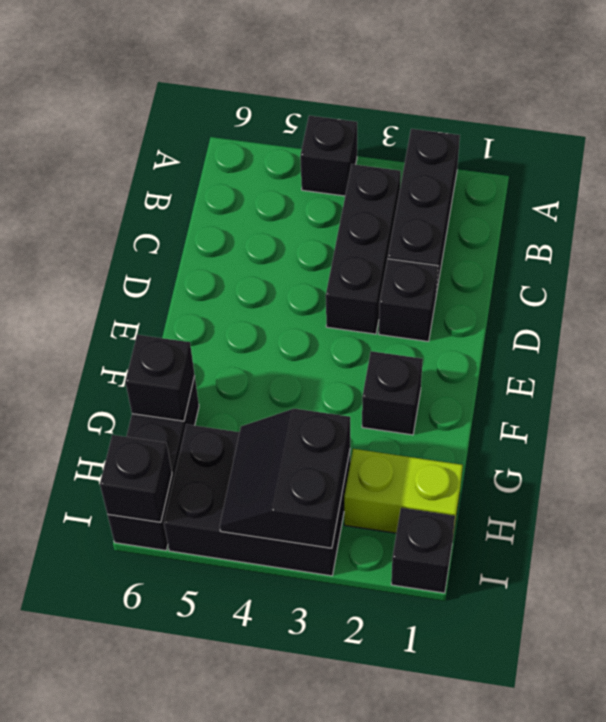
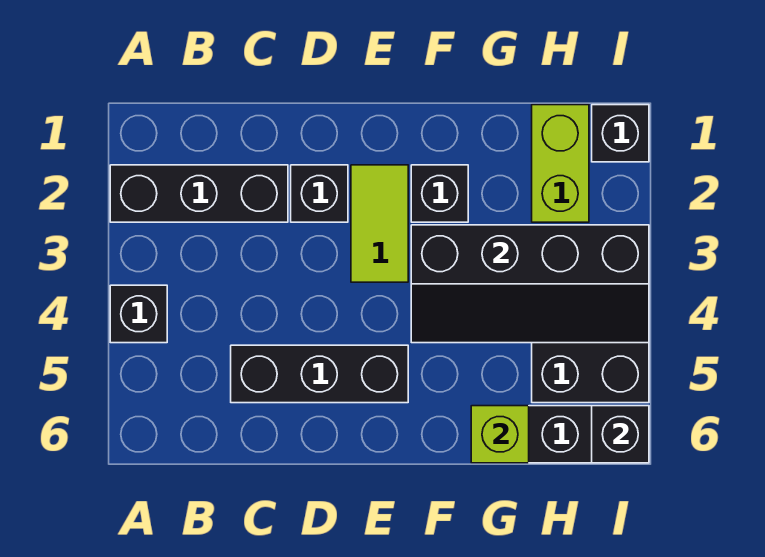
black brick B3:D3 level 1 -> black brick C5:E5 level 1
none -> lime tile E2:E3 level 1
black brick G6 level 2 -> lime brick G6 level 2
black slope H3:I4 level 2 top 3 -> black slope F3:I4 level 2 top 3

